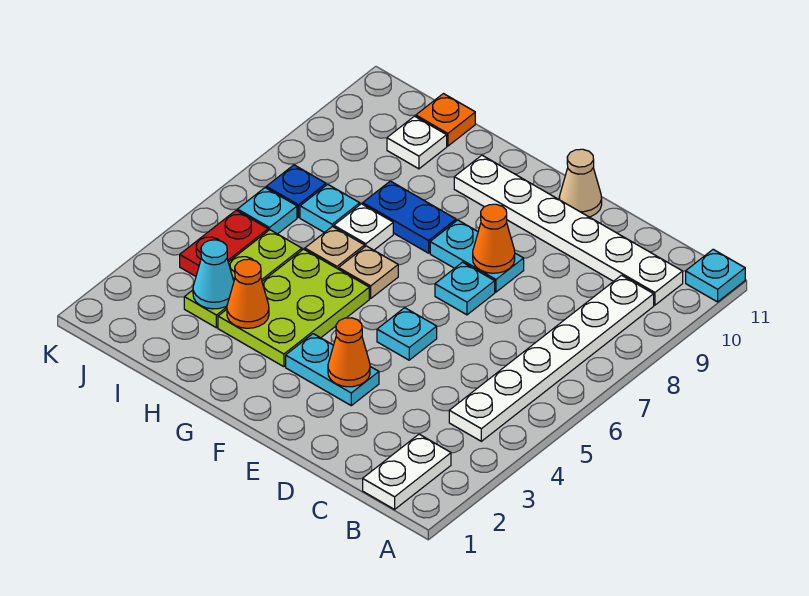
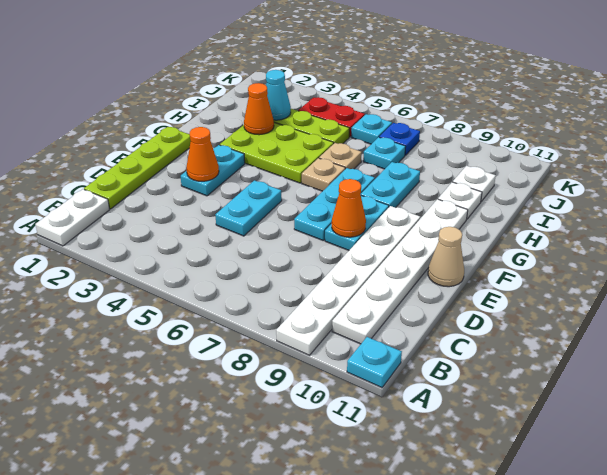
white plate B1:B2 level 1 -> white plate A1:B1 level 1
white plate B4:B9 level 1 -> white plate A9:F9 level 1
none -> lime plate C1:F1 level 1
cyan plate E5 level 1 -> cyan plate D5:E5 level 1
cyan plate E7 level 1 -> cyan plate E7:G7 level 1
blue plate G8:H8 level 1 -> cyan plate G8:H8 level 1
white plate H7 level 1 -> white plate H10 level 1
orange plate I11 level 1 -> none

